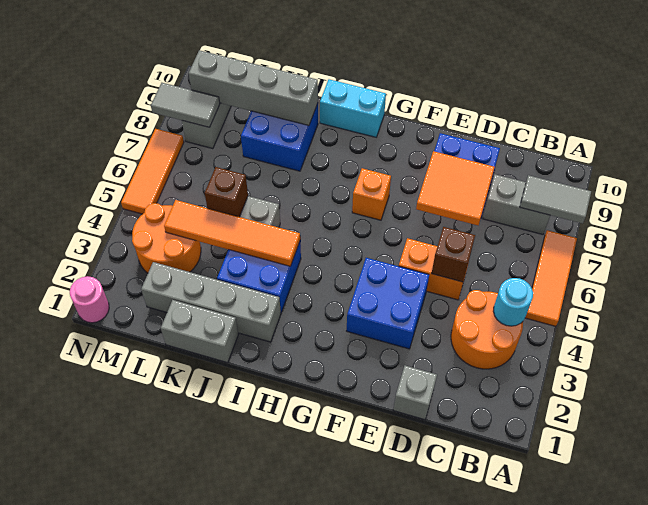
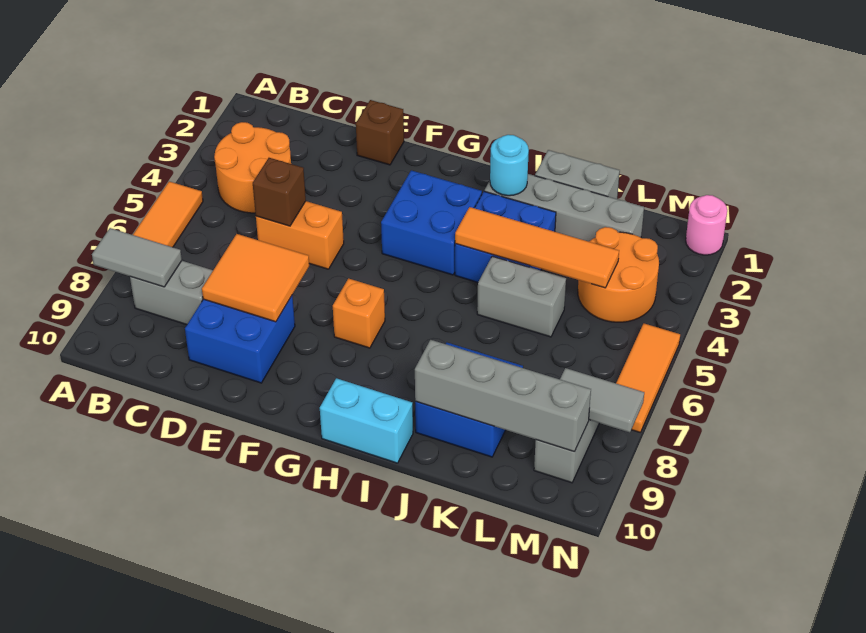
cyan round brick B4 level 2 -> cyan round brick I2 level 2
grey brick D1 level 1 -> none
blue brick E3:F4 level 1 -> blue brick G3:H4 level 1
brown brick K5 level 2 -> brown brick E1 level 1

